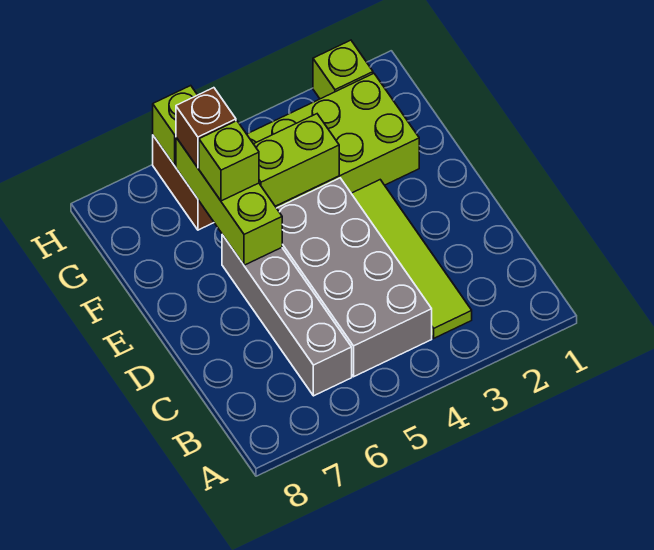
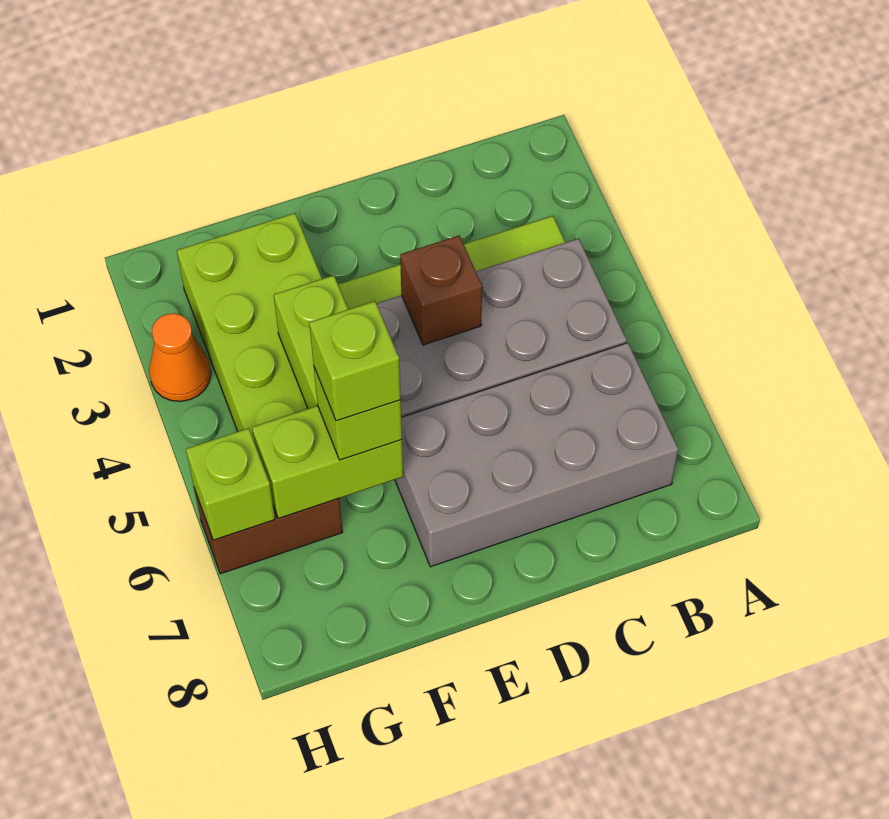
grey brick B6:E6 level 1 -> grey brick B6:E7 level 1
lime brick E6:G6 level 2 -> lime brick F6:G6 level 2
brown brick G6 level 3 -> brown brick D4 level 2
lime brick H2 level 1 -> lime brick F6 level 4
none -> orange cone H3 level 1

